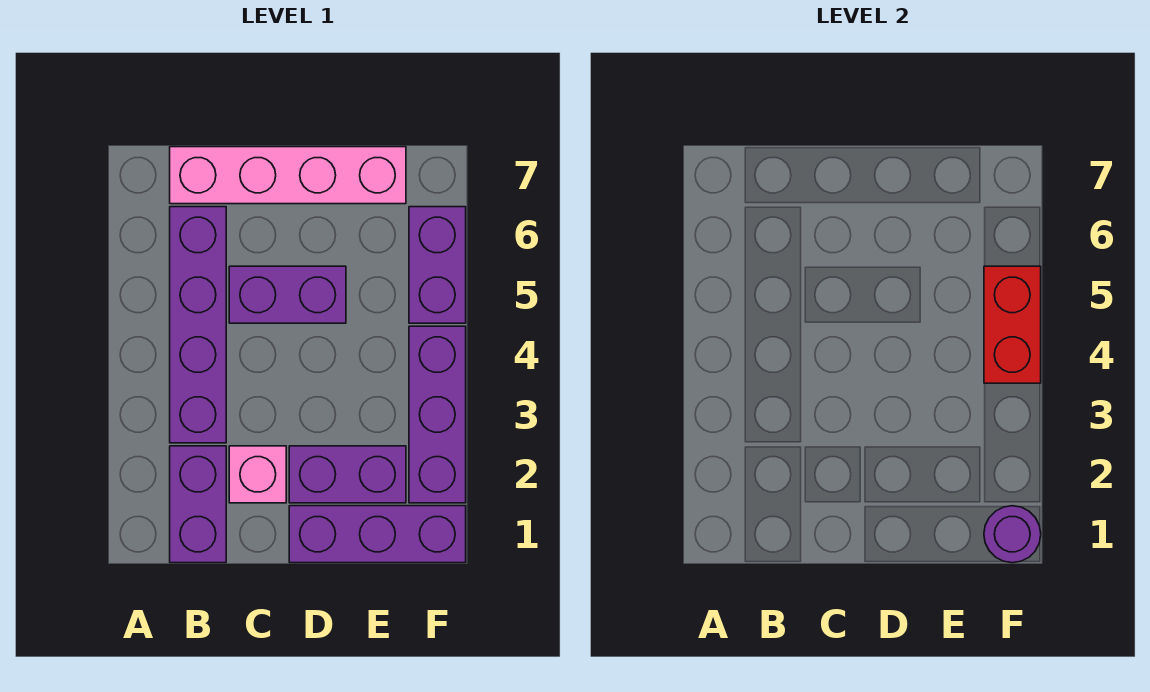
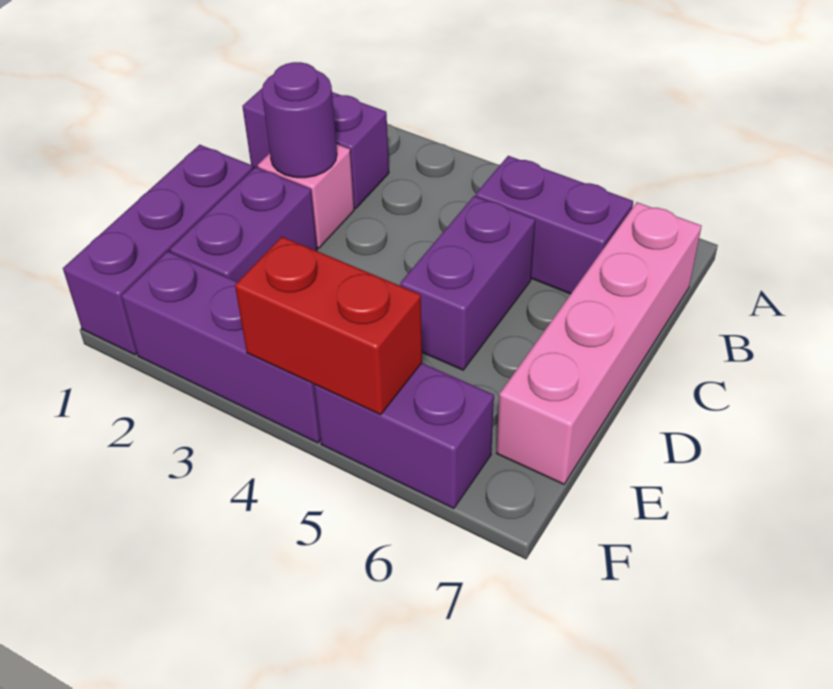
purple brick B3:B6 level 1 -> purple brick B5:B6 level 1
purple round brick F1 level 2 -> purple round brick C2 level 2

